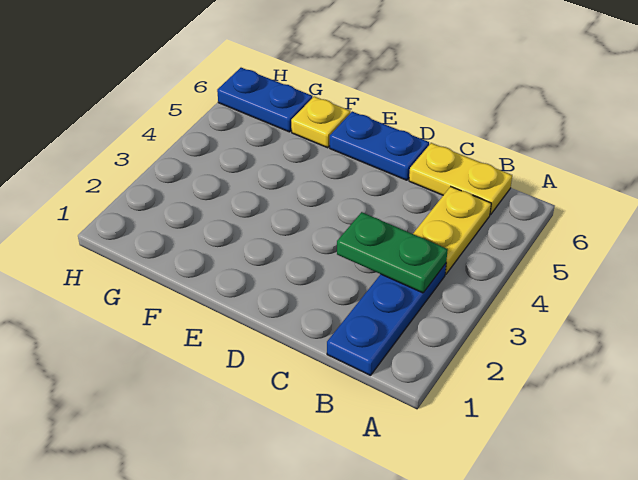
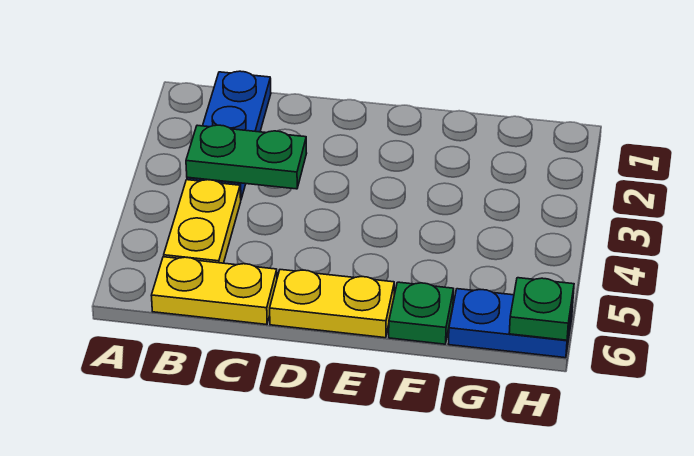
blue plate D6:E6 level 1 -> yellow plate D6:E6 level 1
yellow plate F6 level 1 -> green plate F6 level 1
none -> green plate H6 level 2

